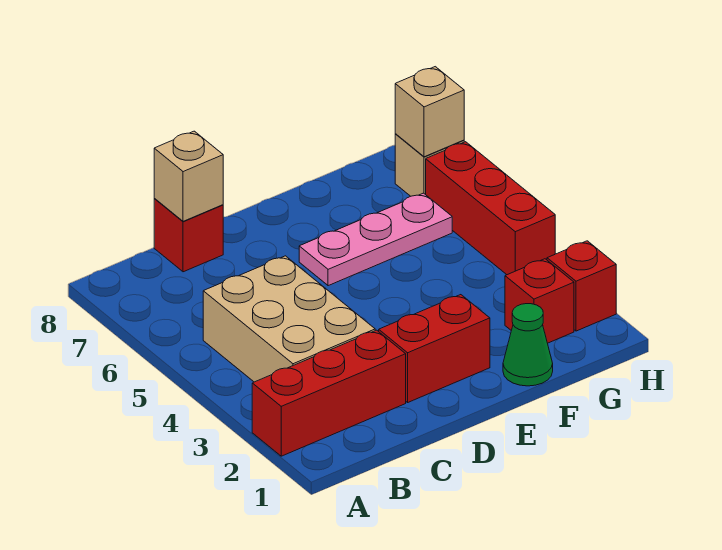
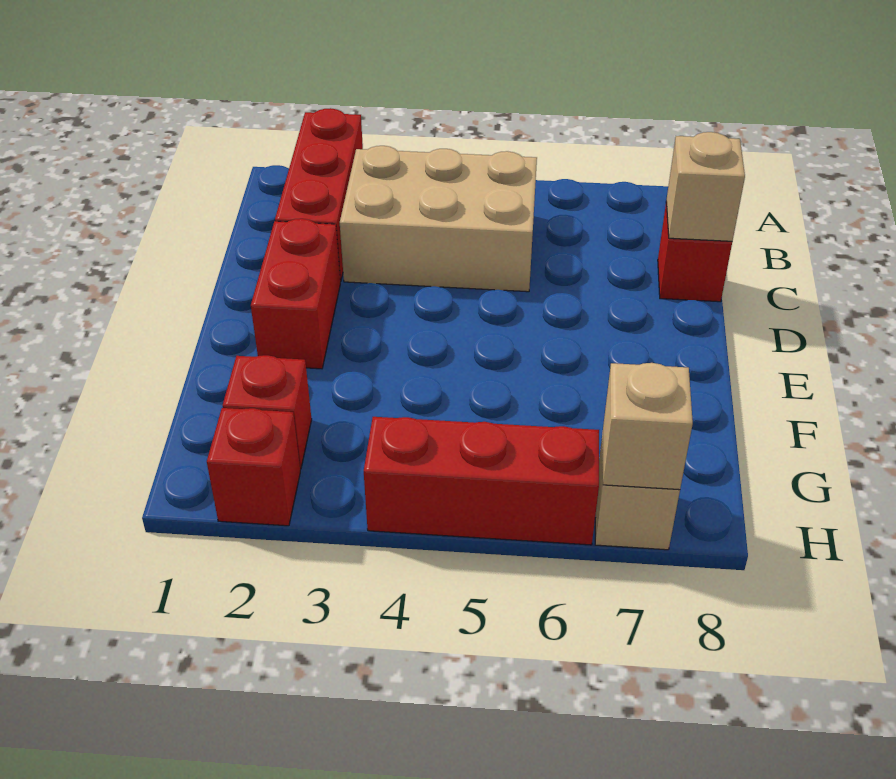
pink plate E6:G6 level 1 -> none
green cone F1 level 1 -> none

